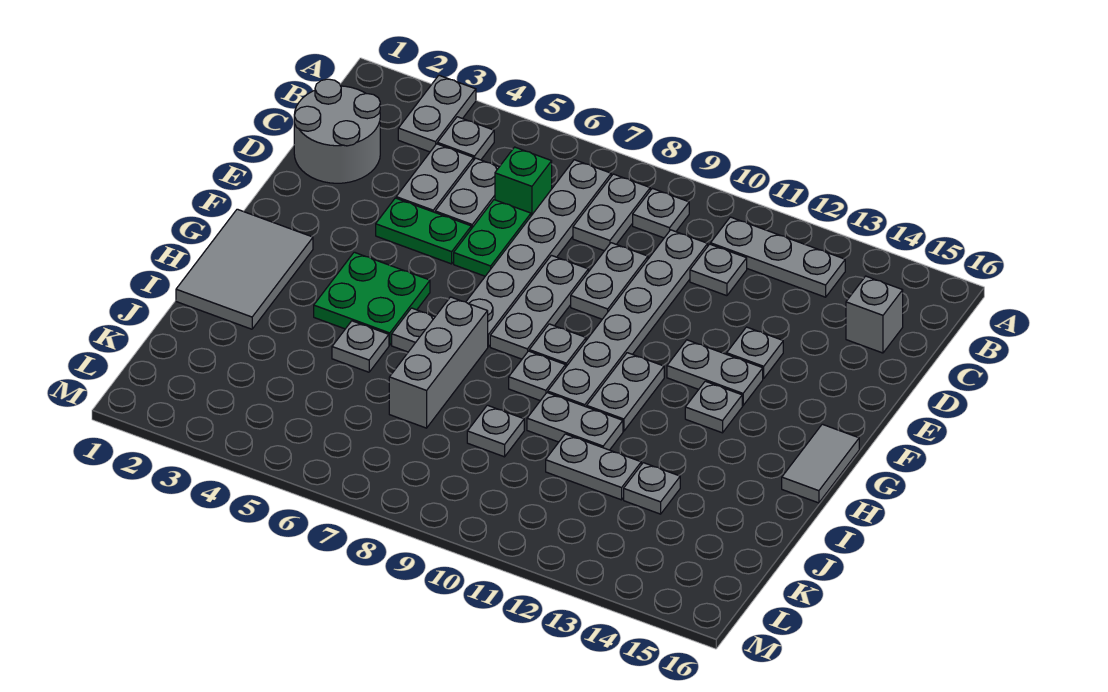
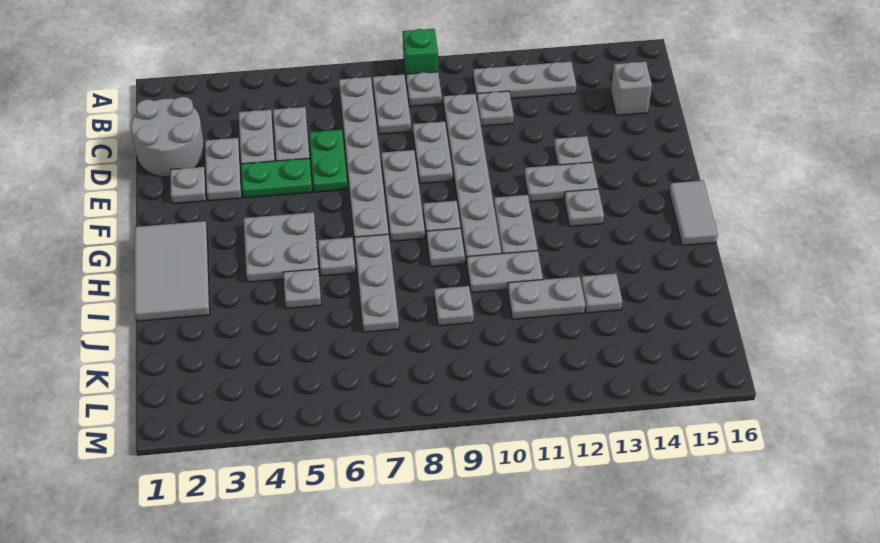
grey plate A3:B3 level 1 -> grey plate D3:E3 level 1
grey plate B4 level 1 -> grey plate E2 level 1
green brick C6 level 1 -> green brick A9 level 1
green plate G4:H5 level 1 -> grey plate G4:H5 level 1
grey brick H7:J7 level 1 -> grey plate H7:J7 level 1

